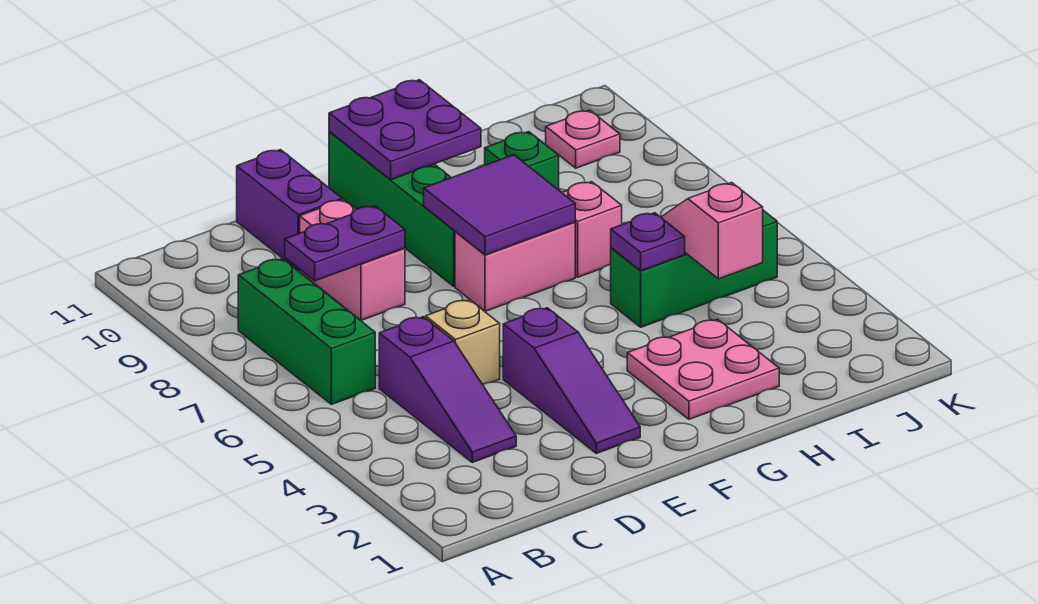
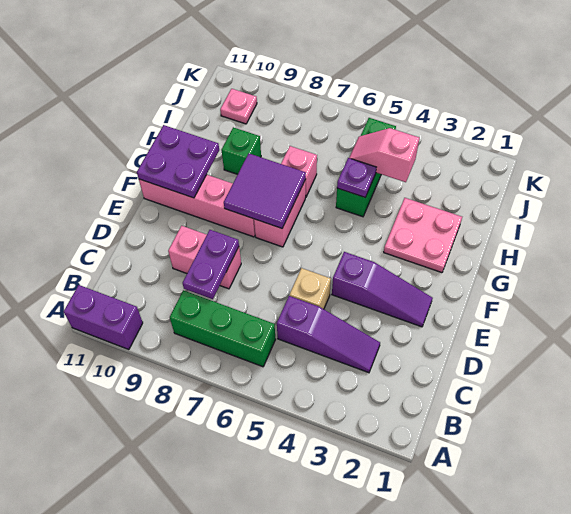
purple brick D10:D11 level 1 -> purple brick A10:A11 level 1
green brick F8:F11 level 1 -> pink brick F8:F11 level 1

